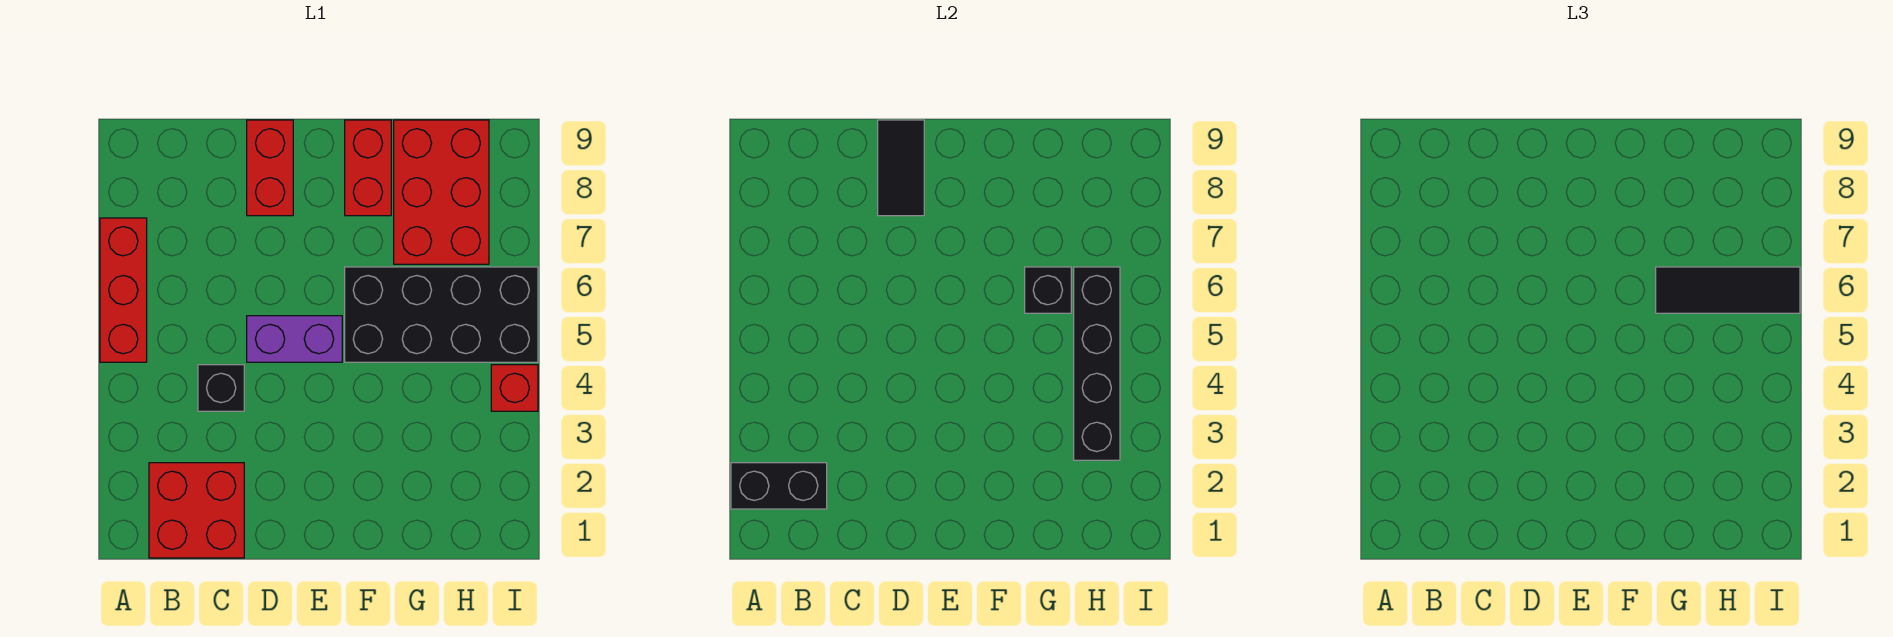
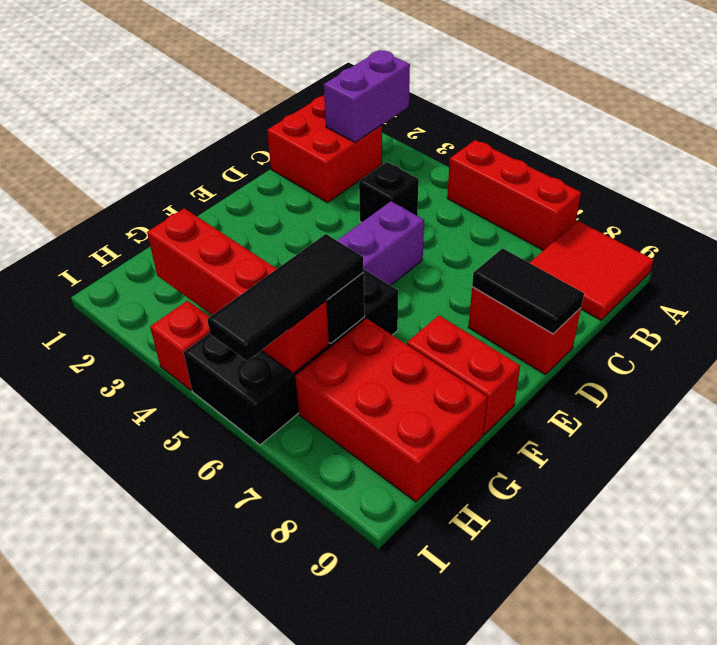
black brick A2:B2 level 2 -> purple brick A2:B2 level 2
none -> red tile A8:B9 level 1
black brick H3:H6 level 2 -> red brick H3:H6 level 2

